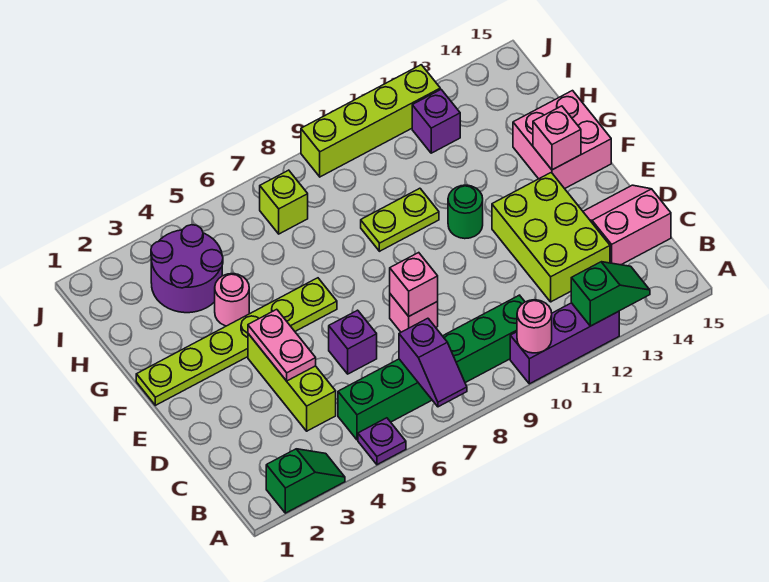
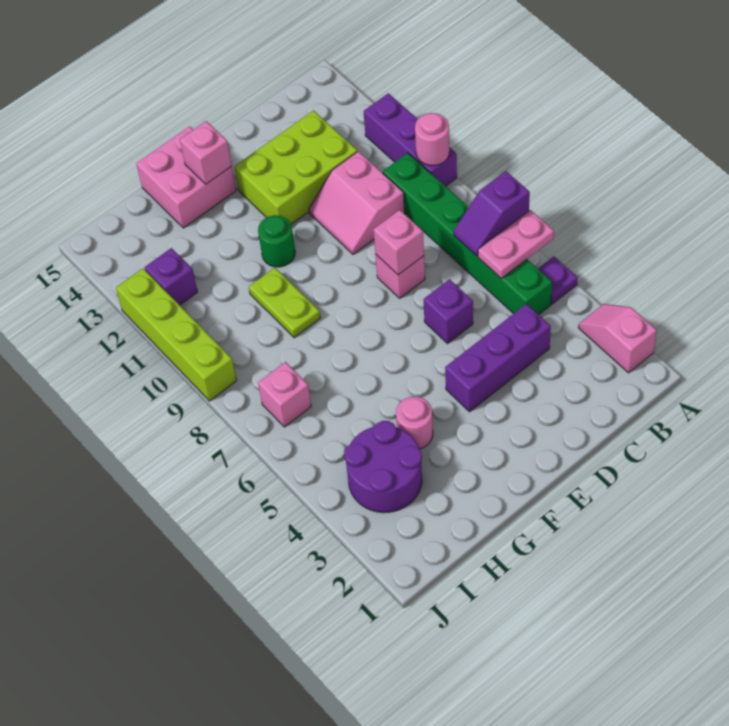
green slope A2:A3 level 1 top 2 -> pink slope A2:A3 level 1 top 2
purple slope A7:B7 level 2 top B -> purple slope A7:B7 level 2 top A
green slope A12:A13 level 2 top 12 -> none
lime brick C4:E4 level 1 -> purple brick C4:E4 level 1
pink slope C14:D15 level 1 top C -> pink slope C10:D11 level 1 top C
pink plate D4:E4 level 2 -> pink plate A6:B6 level 2
lime plate F1:F6 level 1 -> none
lime brick I7 level 1 -> pink brick I7 level 1

